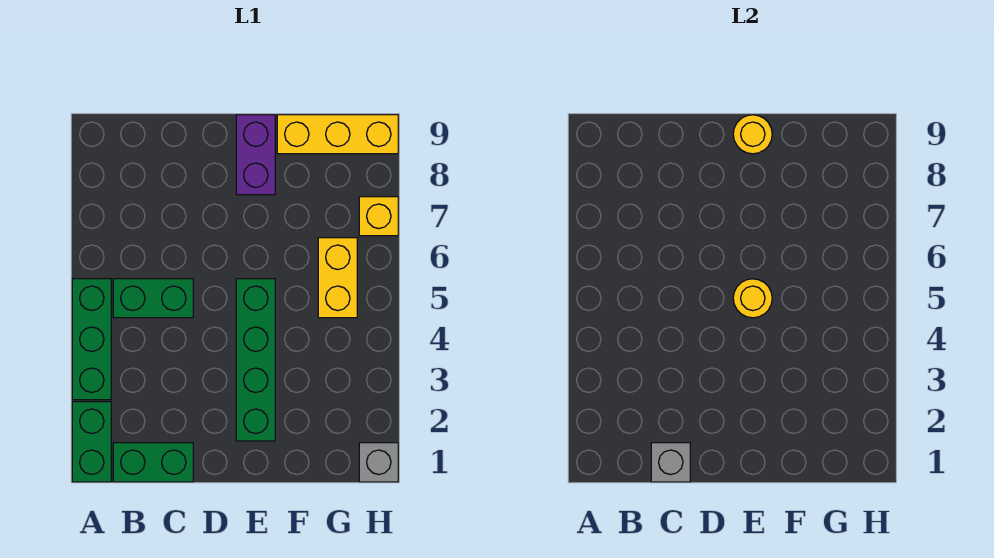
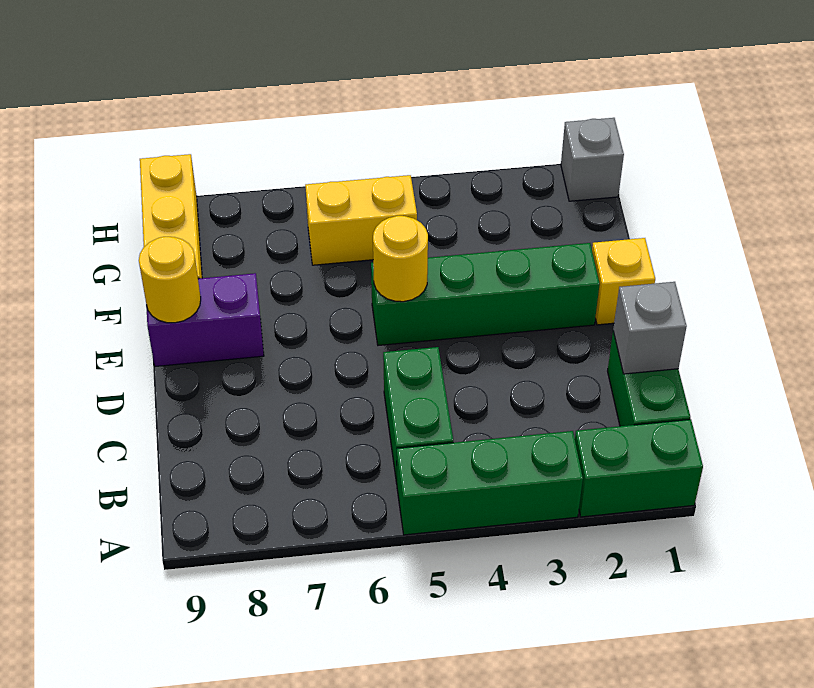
yellow brick H7 level 1 -> yellow brick E1 level 1

